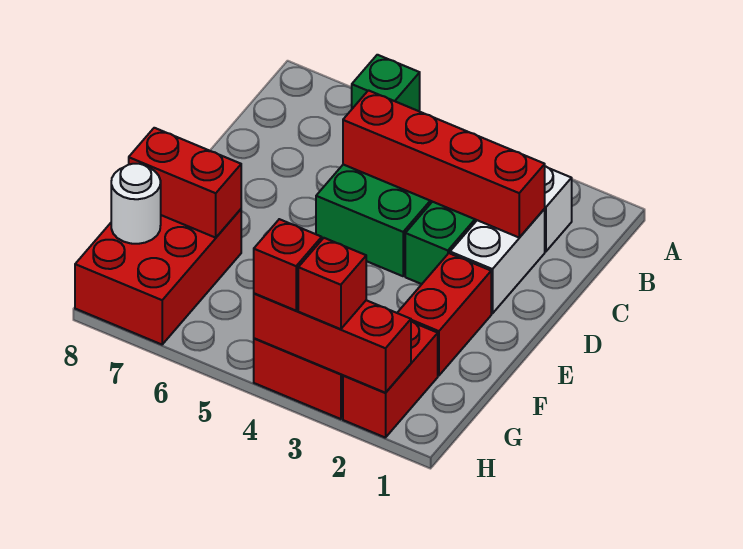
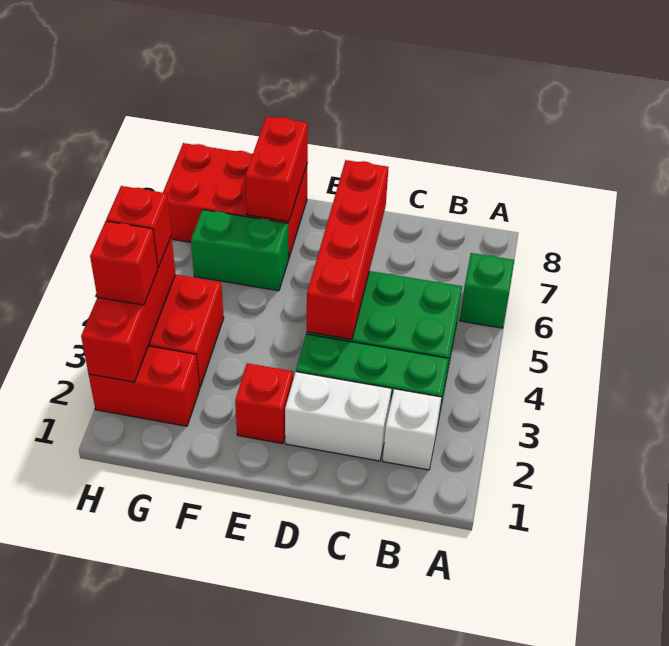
red brick C2:C5 level 2 -> red brick D4:D7 level 2
red brick E2:F2 level 1 -> red brick E2 level 1
none -> green brick F6:G6 level 1
white round brick G8 level 2 -> none

